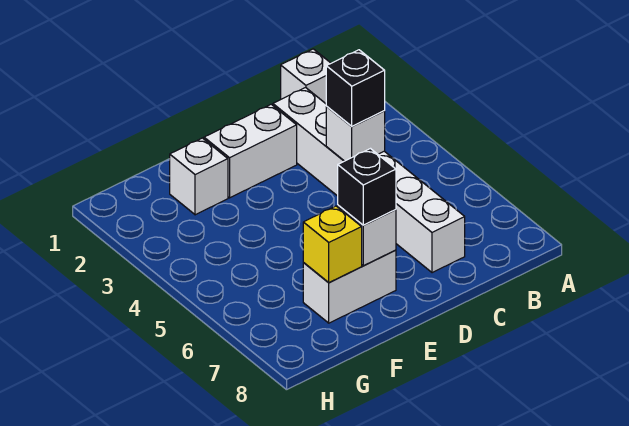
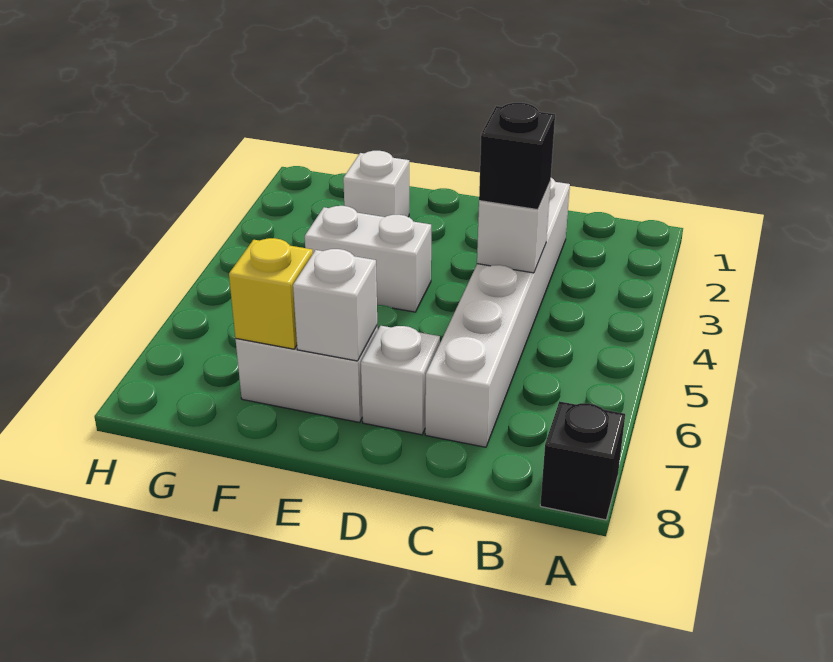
white brick B1 level 1 -> white brick D7 level 1
white brick D2:E2 level 1 -> white brick E4:F4 level 1
black brick E7 level 3 -> black brick A8 level 1

